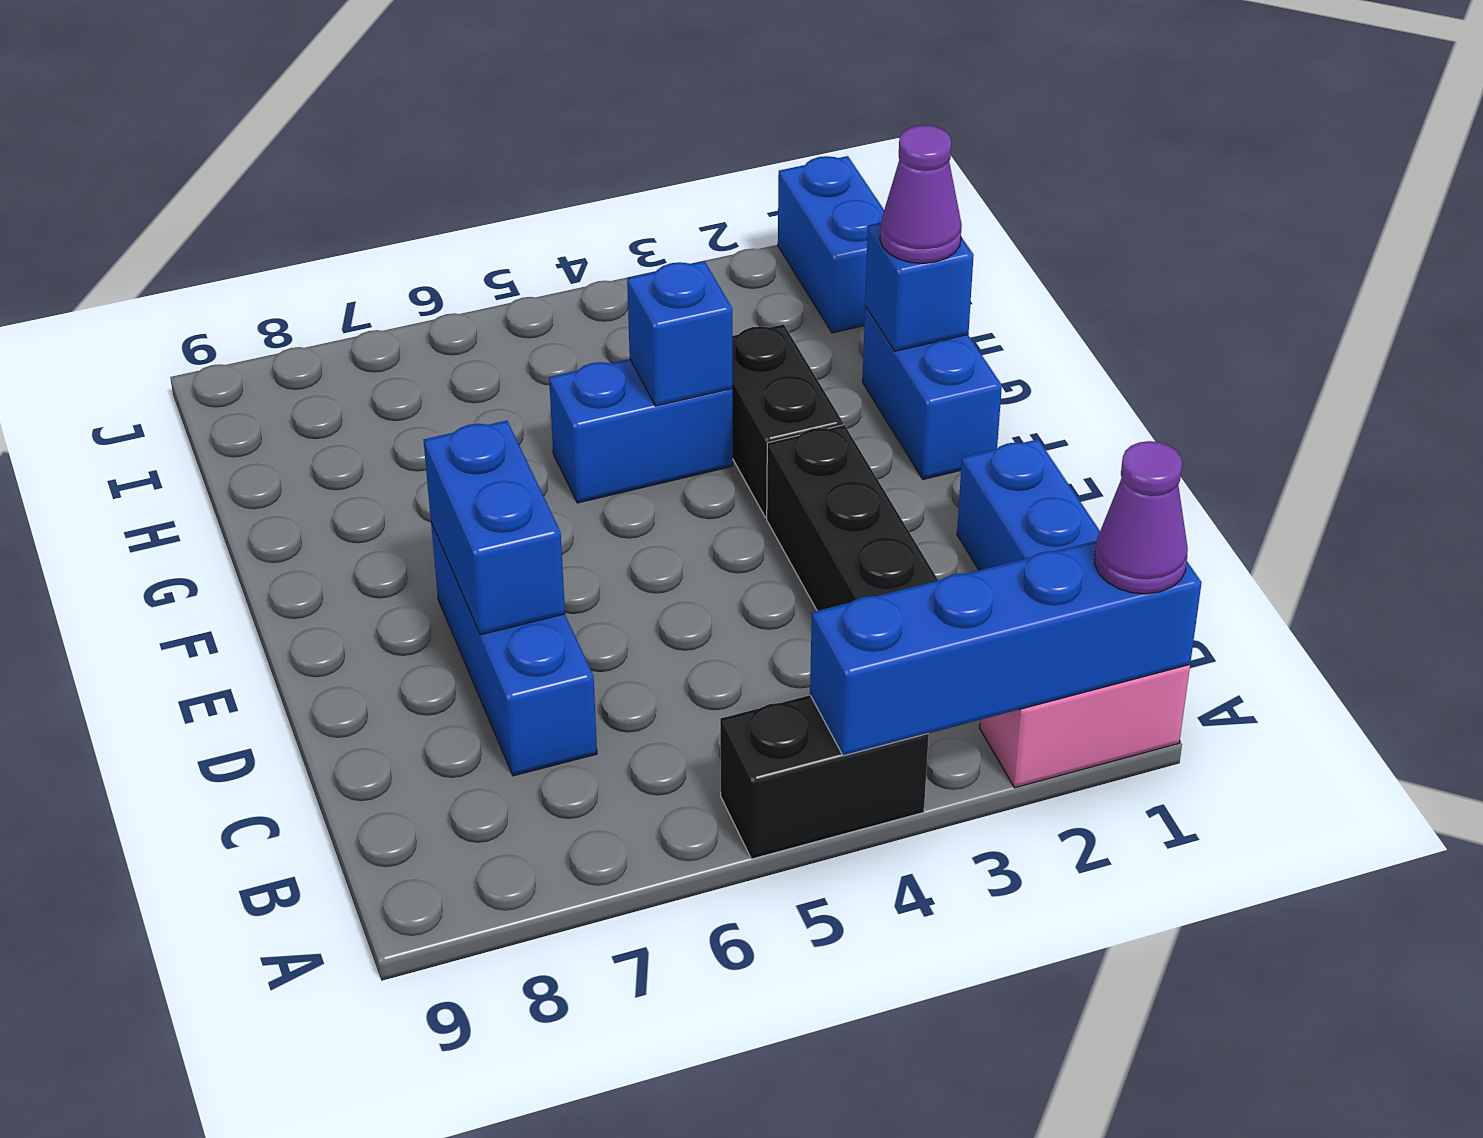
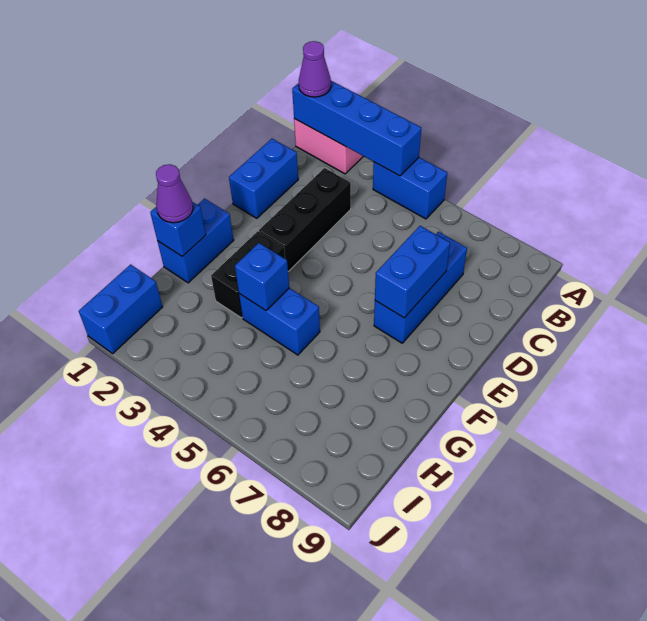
black brick A4:A5 level 1 -> blue brick A4:A5 level 1

